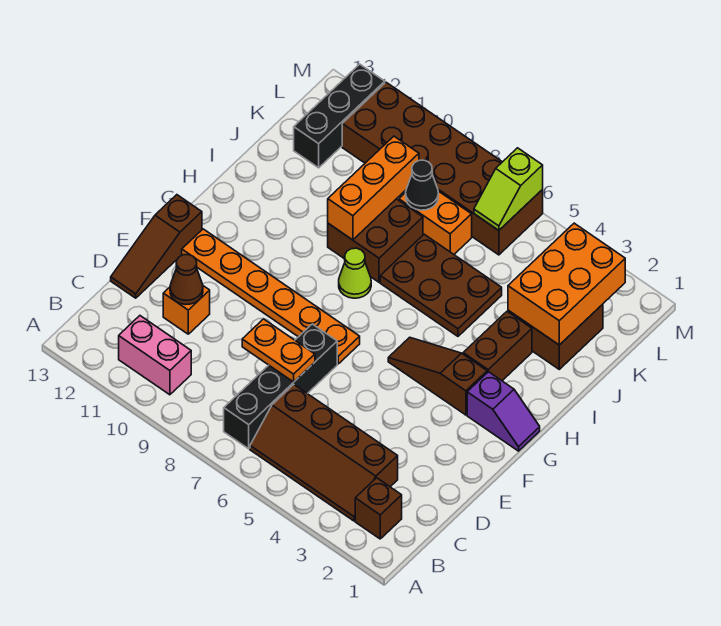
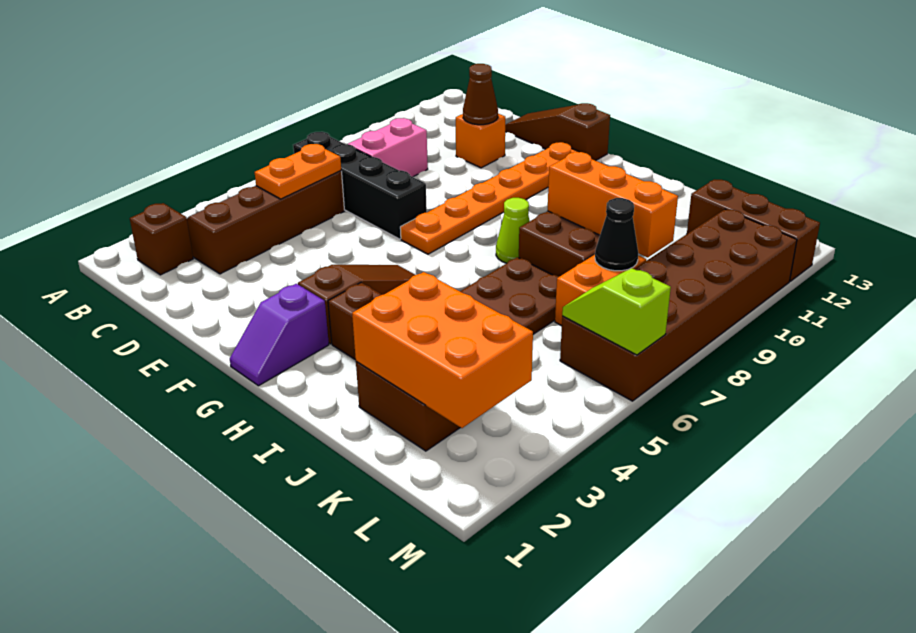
pink brick B10:B11 level 1 -> pink brick C8:C9 level 1
orange plate D7:D8 level 2 -> orange plate C5:C6 level 2
black brick K12:M12 level 1 -> brown brick K12:M12 level 1

